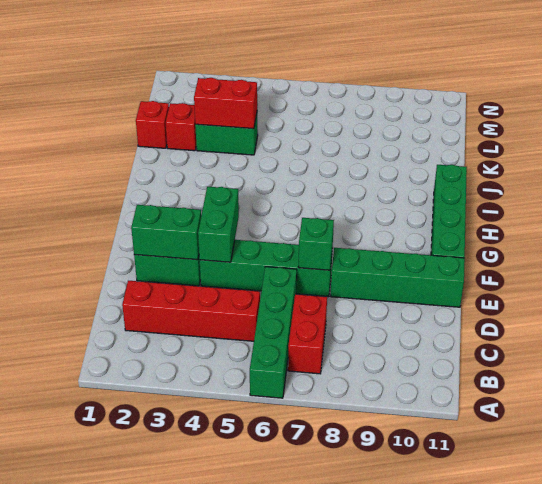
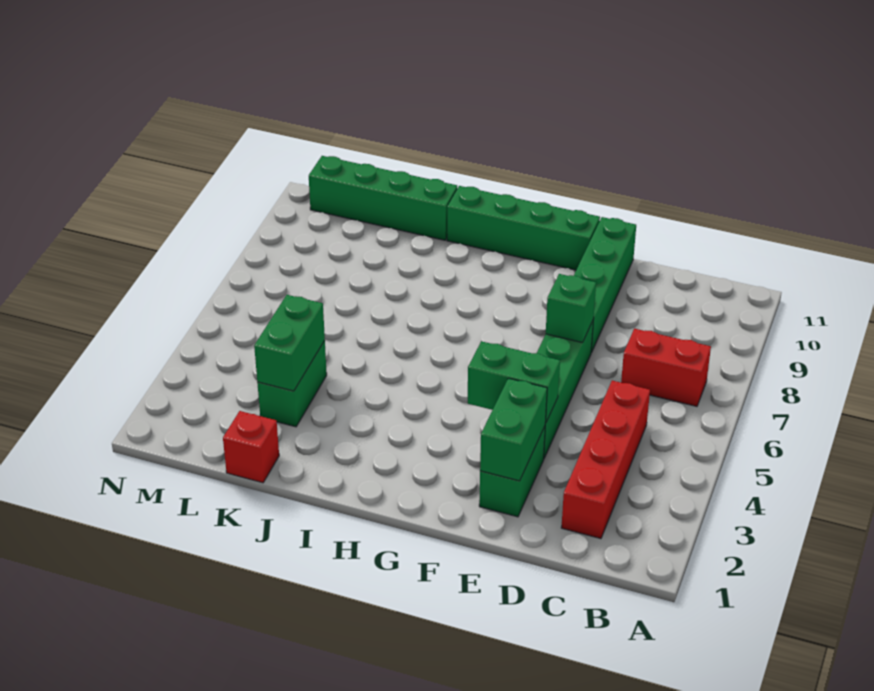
green brick A6:D6 level 1 -> green brick J11:M11 level 1
red brick K2 level 1 -> none
red brick K3:K4 level 2 -> green brick K3:K4 level 2

